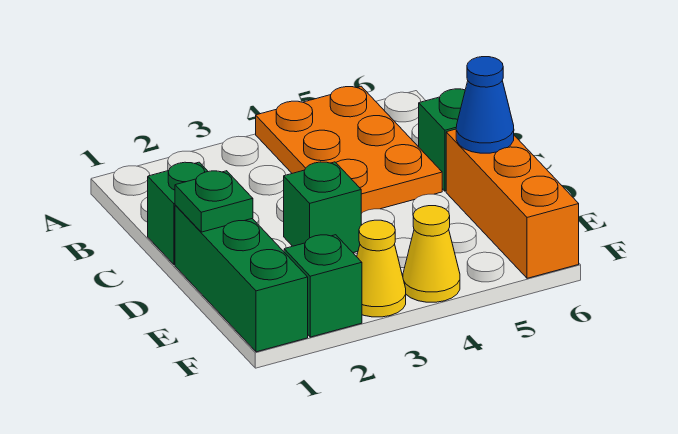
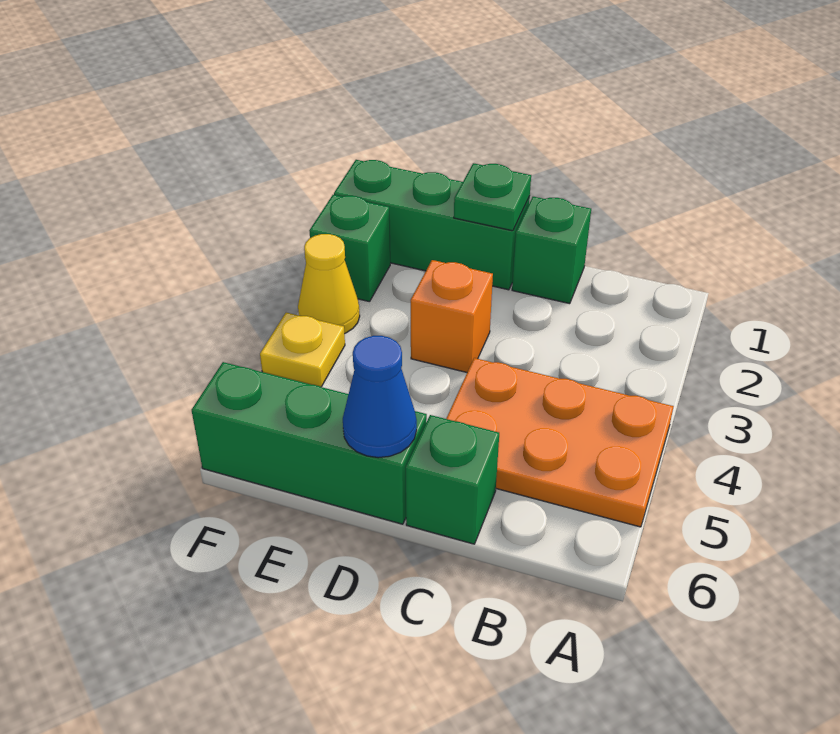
green brick D3 level 1 -> orange brick D3 level 1
orange brick D6:F6 level 1 -> green brick D6:F6 level 1
yellow cone F4 level 1 -> yellow plate F4 level 1

